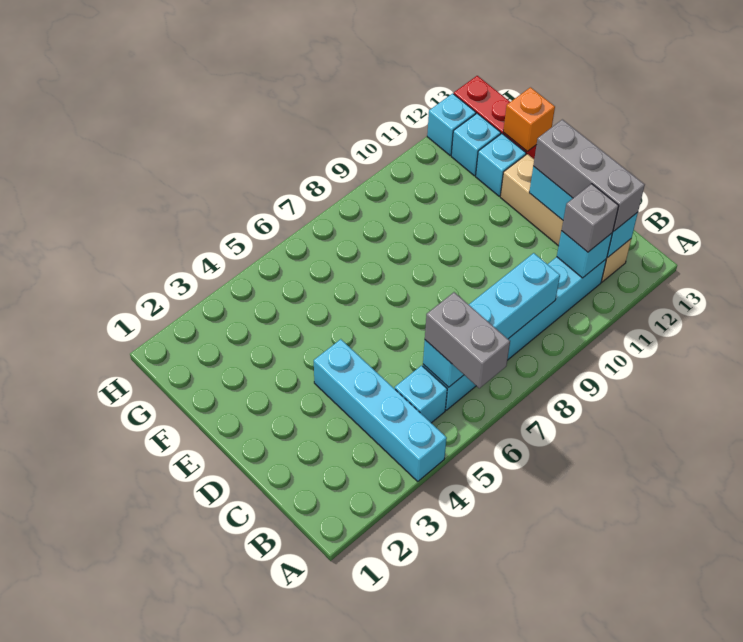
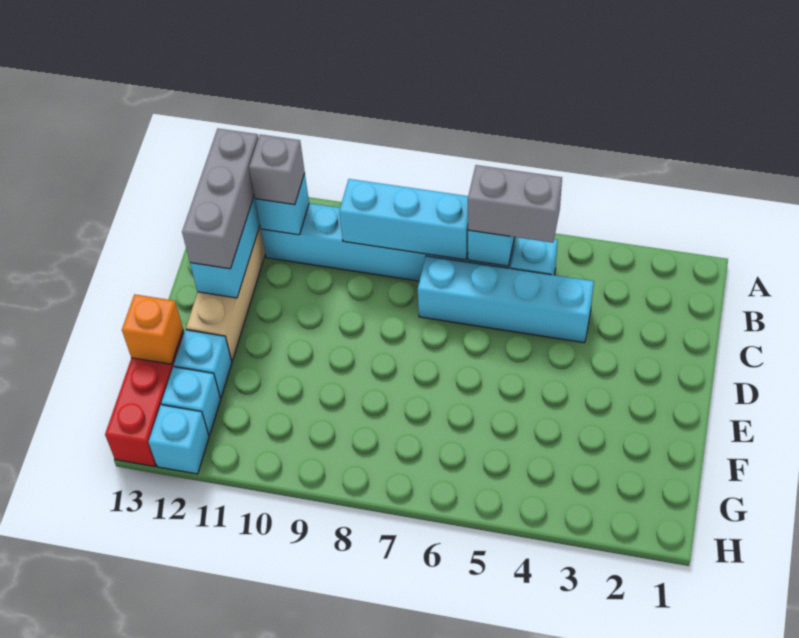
cyan brick A4:D4 level 1 -> cyan brick C4:C7 level 1
grey brick A6:B6 level 3 -> grey brick B5:B6 level 3

